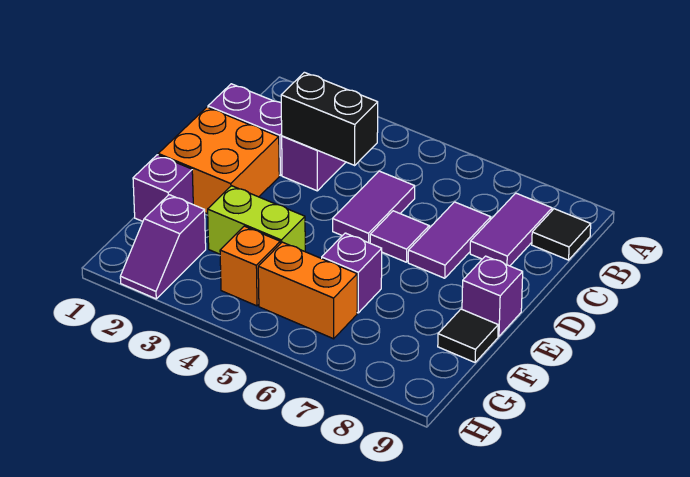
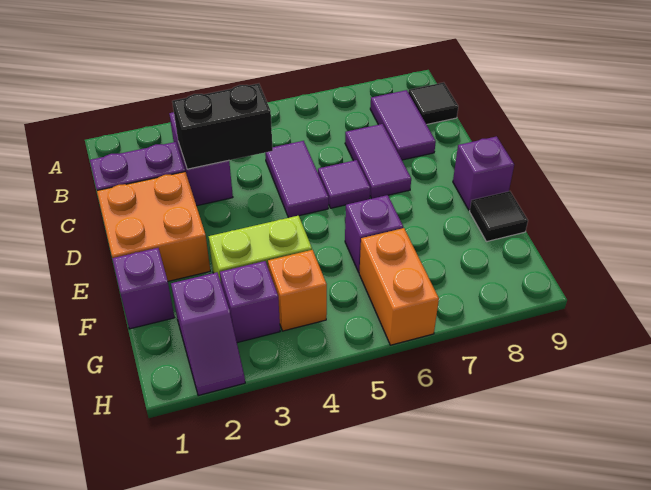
none -> purple brick G3 level 1
orange brick G5:G6 level 1 -> orange brick G6:H6 level 1

